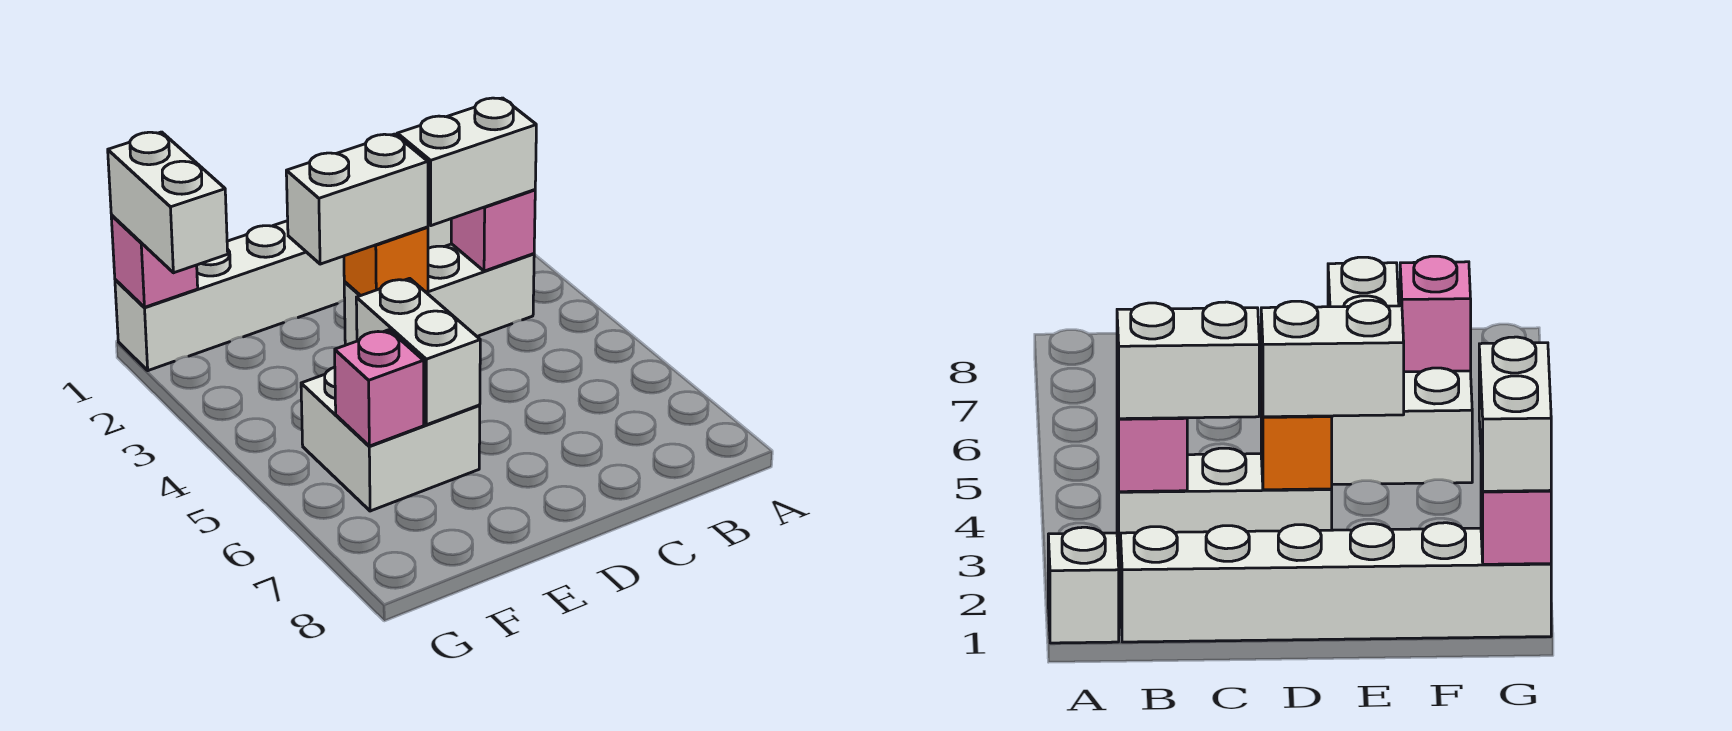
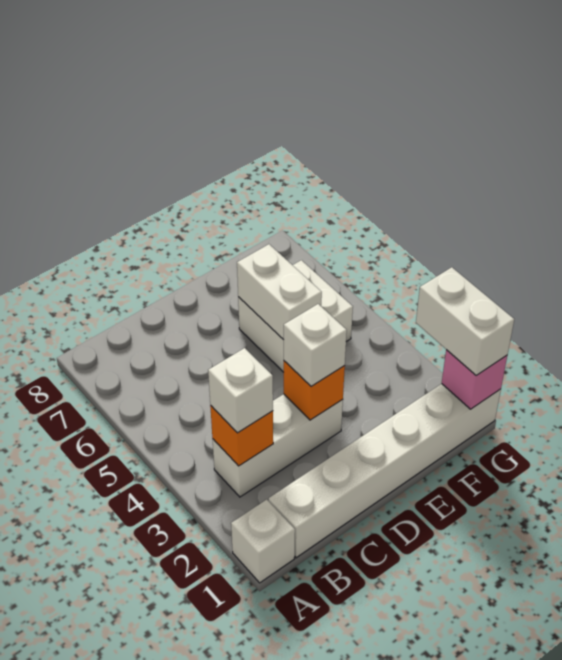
pink brick B3 level 2 -> orange brick B3 level 2
white brick B3:C3 level 3 -> white brick B3 level 3
white brick D3:E3 level 3 -> white brick D3 level 3
pink brick F6 level 2 -> none

